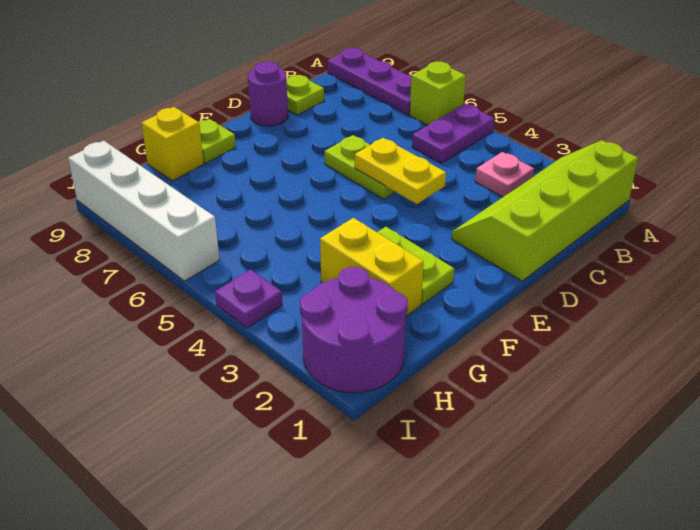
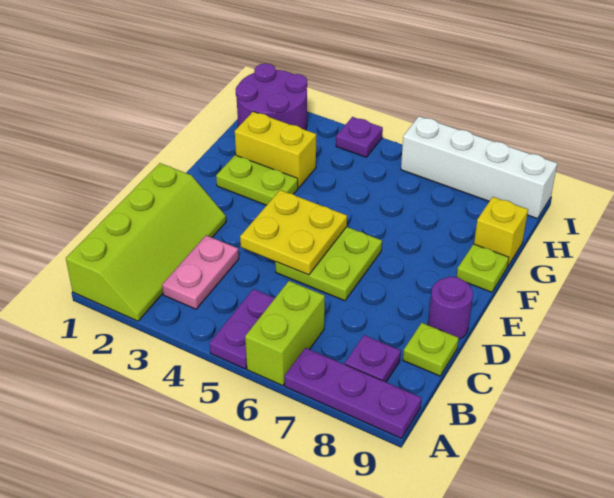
lime brick A6 level 1 -> lime brick A6:B6 level 1
pink plate B3 level 1 -> pink plate B3:C3 level 1
none -> purple plate B8 level 1
yellow plate D4:D5 level 2 -> yellow plate D4:E5 level 2
lime plate D5:D6 level 1 -> lime plate D5:E6 level 1

